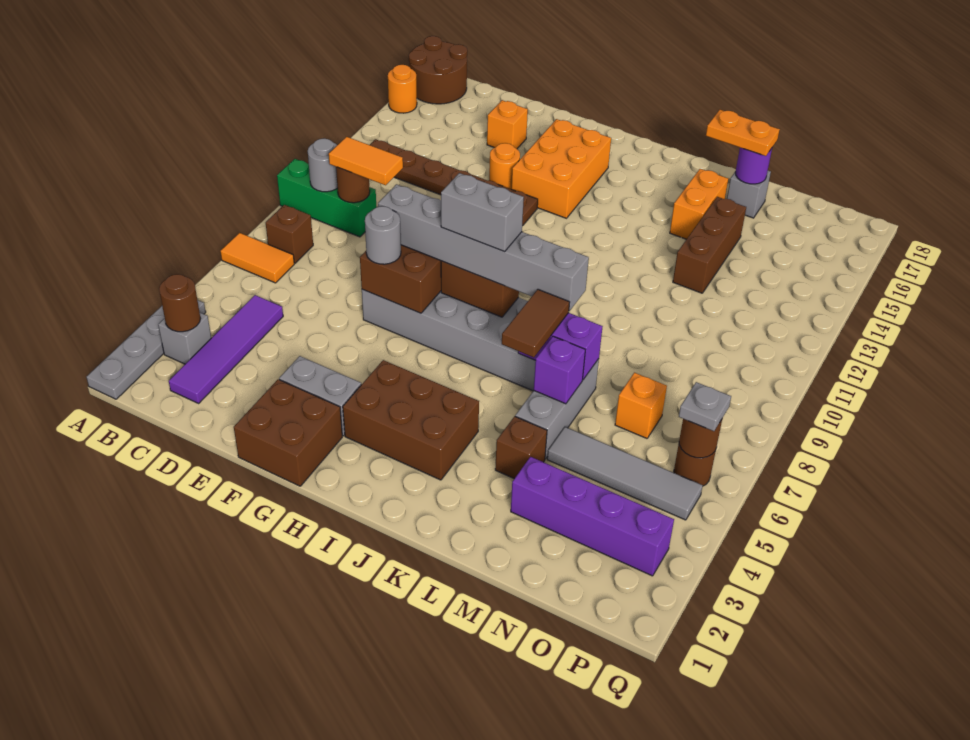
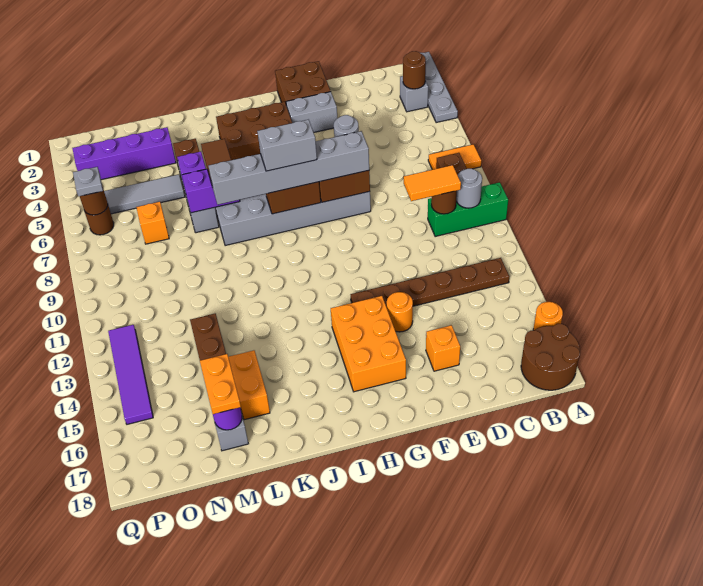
purple tile C2:C5 level 1 -> purple tile P12:P15 level 1
orange plate L17:M17 level 3 -> orange plate M16:M17 level 3

